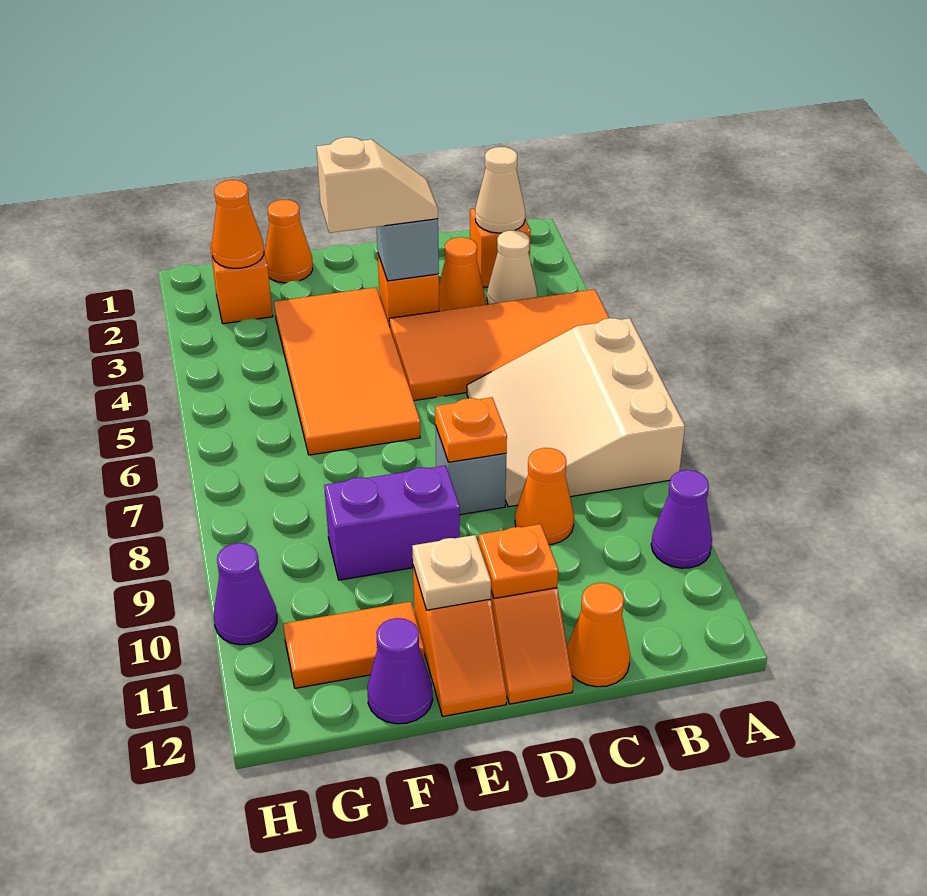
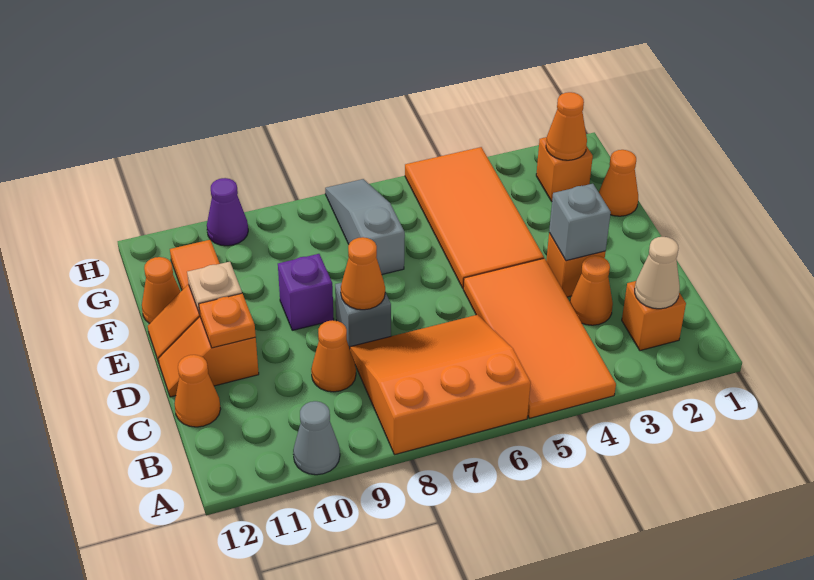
tan slope A6:C8 level 1 top A -> orange slope A6:C8 level 1 top A
purple cone A10 level 1 -> grey cone A10 level 1
tan cone B3 level 1 -> none
tan slope D3:E3 level 3 top E -> none
orange plate D8 level 2 -> orange cone D8 level 2
orange tile E3:F6 level 1 -> orange tile E4:H5 level 1
purple brick E9:F9 level 1 -> purple brick E9 level 1
none -> grey slope F7:H7 level 1 top F
purple cone F12 level 1 -> orange cone F12 level 1

